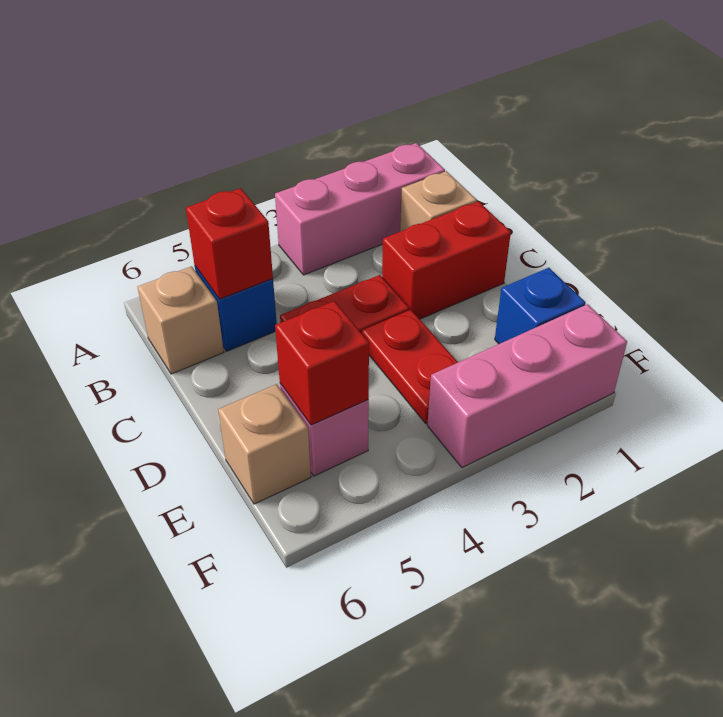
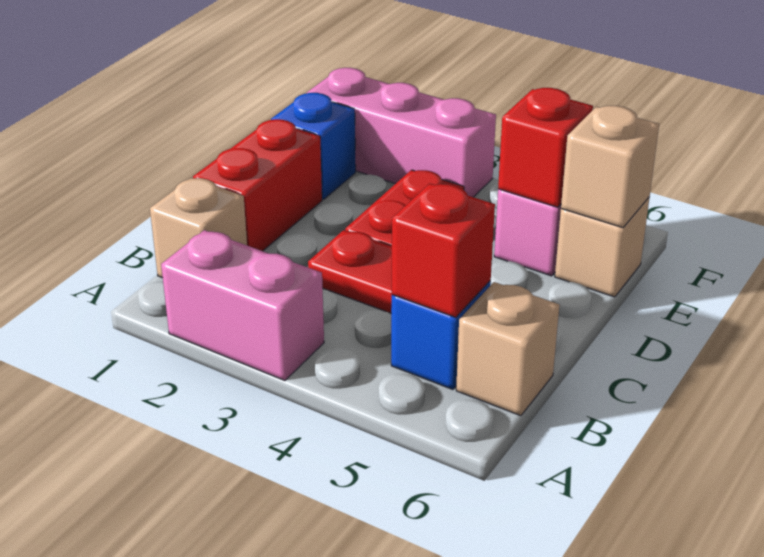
pink brick A1:A3 level 1 -> pink brick A2:A3 level 1
red brick C1:C2 level 1 -> red brick C1:D1 level 1
none -> tan brick E6 level 2

